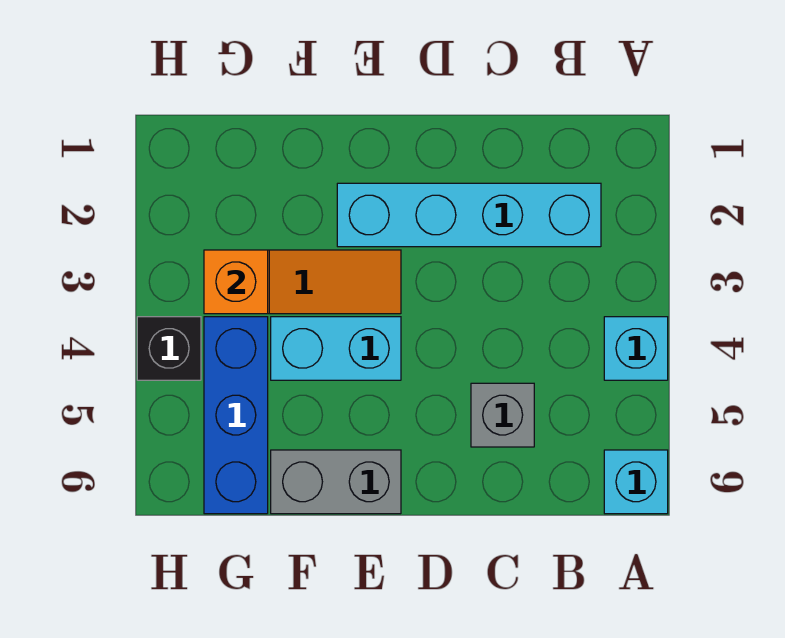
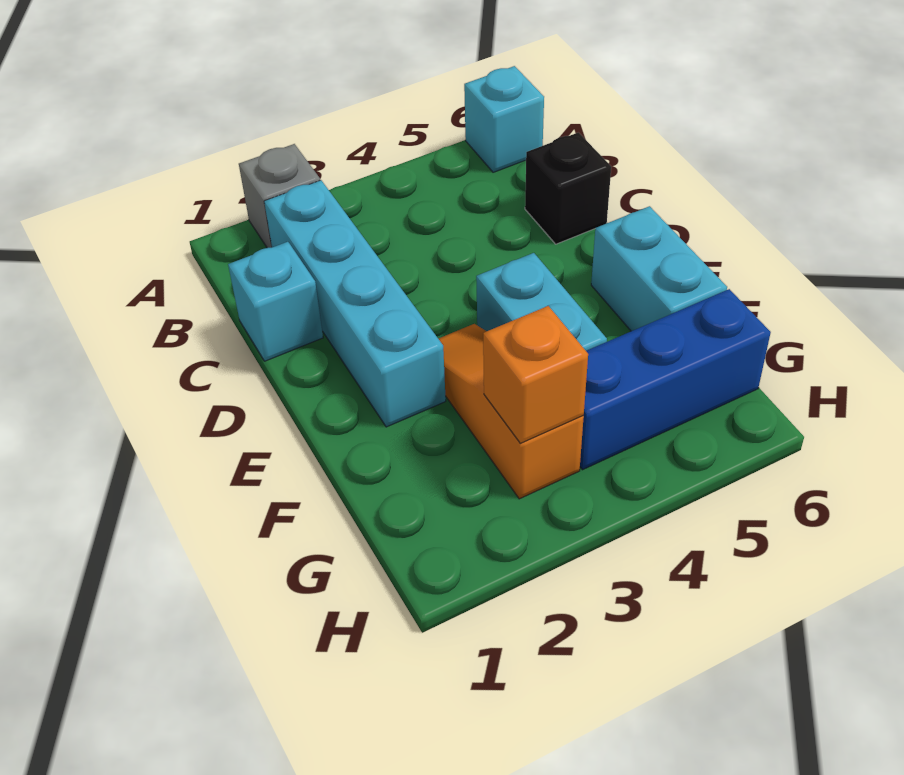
cyan brick A4 level 1 -> cyan brick C1 level 1
grey brick C5 level 1 -> grey brick A2 level 1
grey brick E6:F6 level 1 -> cyan brick E6:F6 level 1
black brick H4 level 1 -> black brick C6 level 1

